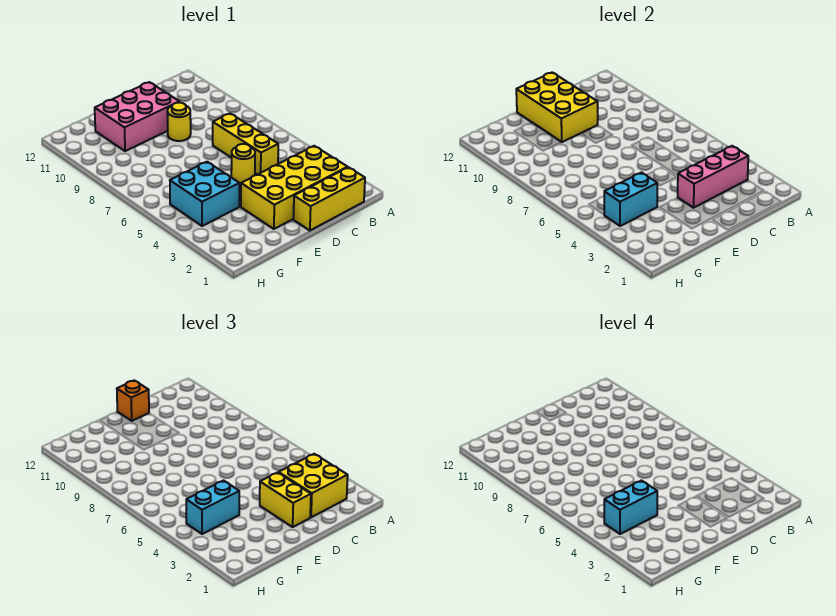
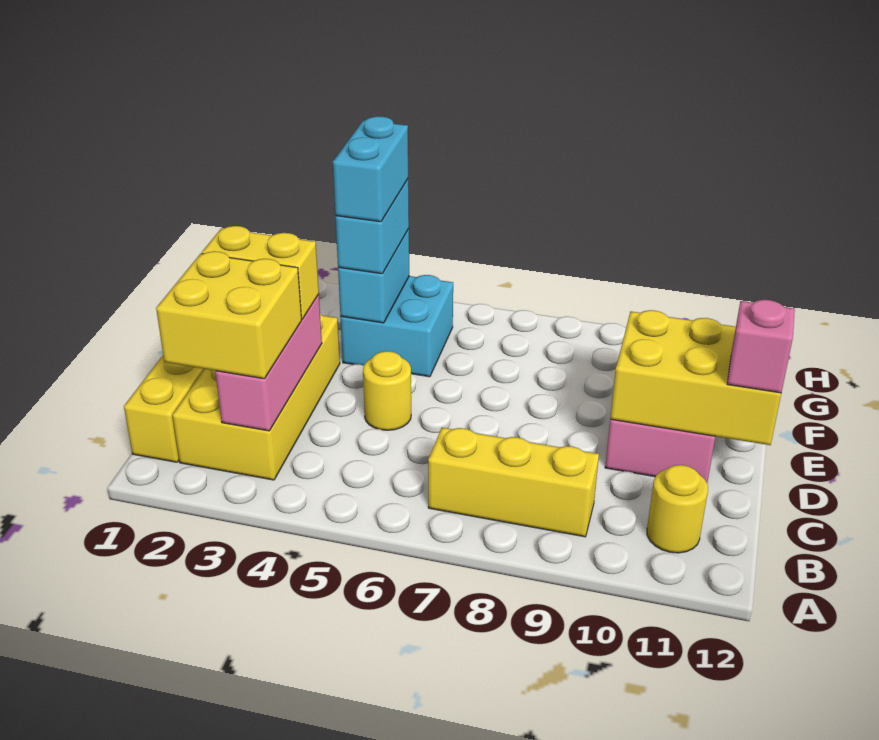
yellow brick C5:C7 level 1 -> yellow brick B7:B9 level 1
yellow round brick D9 level 1 -> yellow round brick B11 level 1
orange brick D12 level 3 -> pink brick D12 level 3

